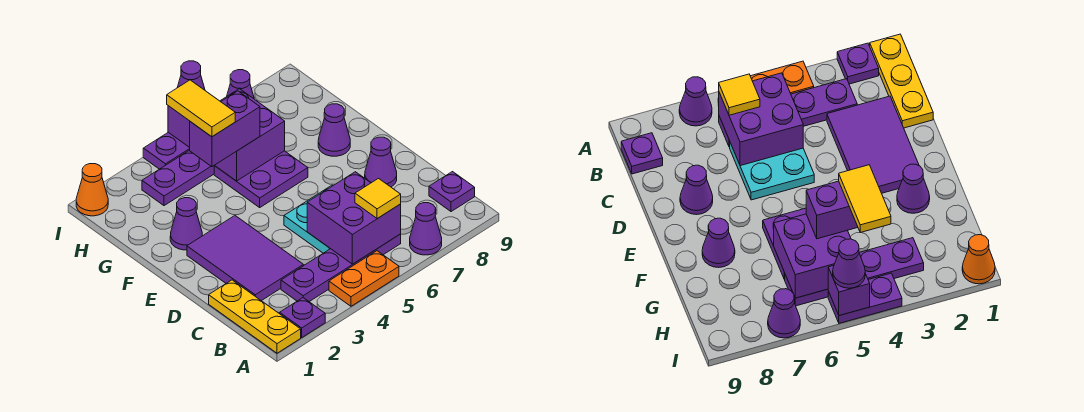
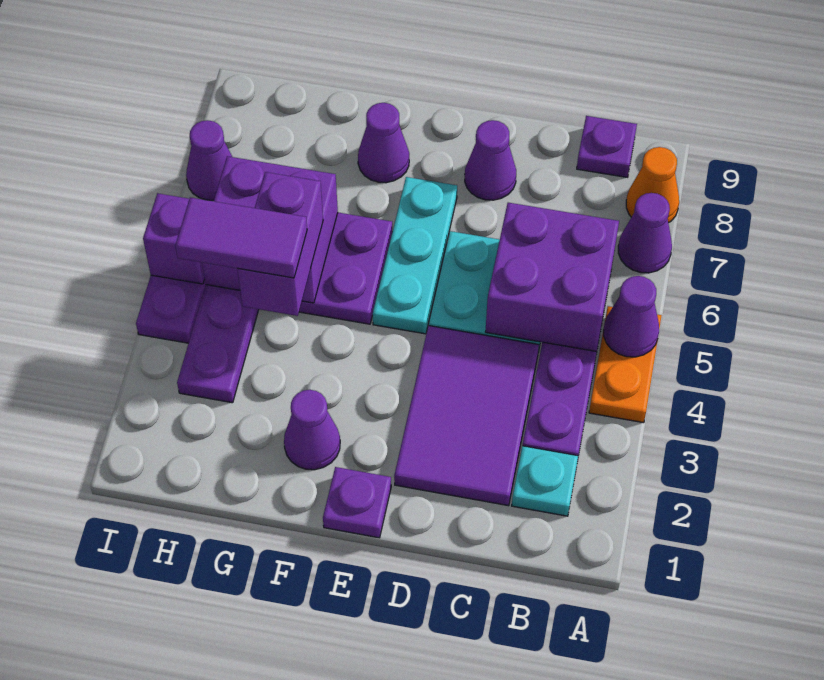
yellow plate A1:C1 level 1 -> none
purple plate A2 level 1 -> purple plate E1 level 1
none -> cyan plate B2 level 1
yellow tile B6 level 3 -> none
purple tile C2:E3 level 1 -> purple tile C2:D4 level 1
none -> cyan plate E5:E7 level 1
yellow tile G4:H4 level 4 -> purple tile G4:H4 level 4
orange cone I1 level 1 -> orange cone A8 level 1
purple cone I5 level 3 -> purple cone A5 level 2

